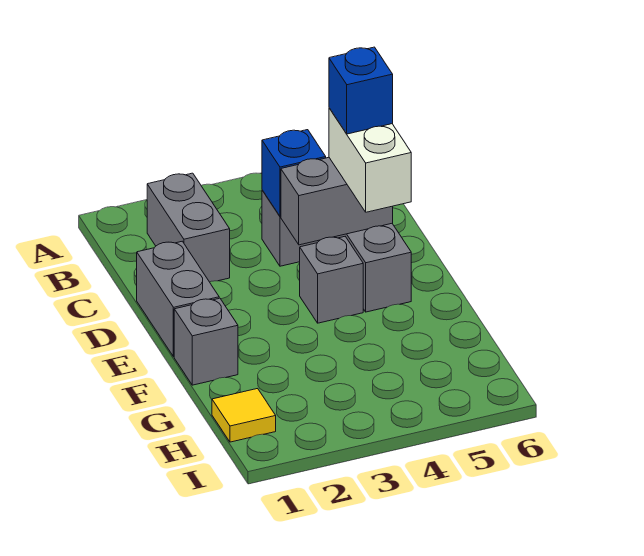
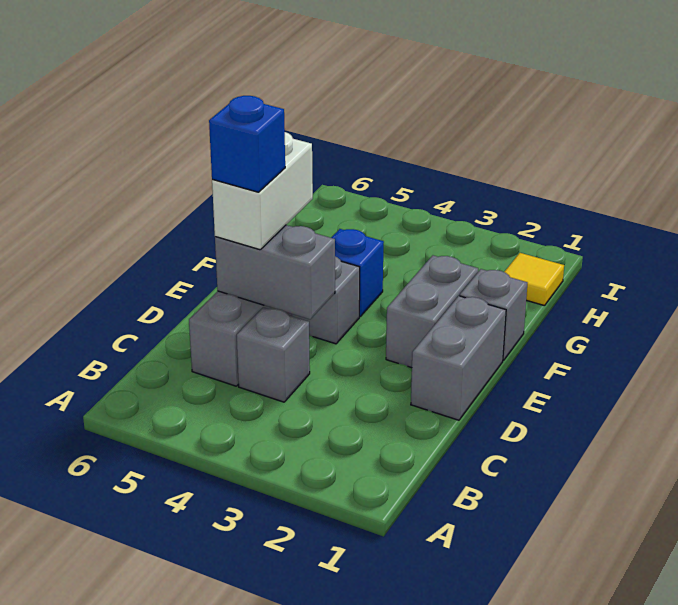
grey brick B2:C2 level 1 -> grey brick E2:F2 level 1
blue brick C4 level 2 -> blue brick F4 level 1

